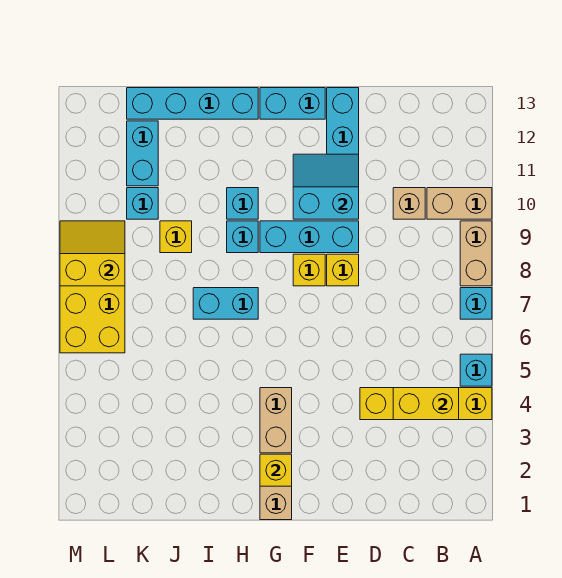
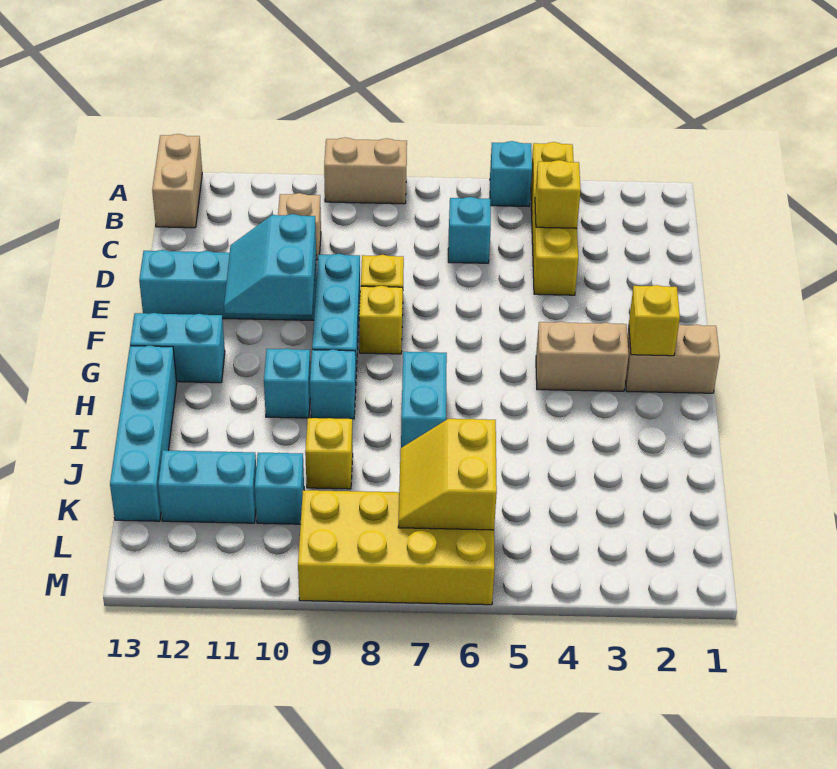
cyan brick A7 level 1 -> cyan brick C6 level 1
tan brick A10:B10 level 1 -> tan brick A13:B13 level 1
yellow brick B4:C4 level 2 -> yellow brick C4 level 2
cyan brick F13:G13 level 1 -> cyan brick G12:G13 level 1
yellow slope L8:M9 level 2 top 8 -> yellow slope K6:L7 level 2 top 6

